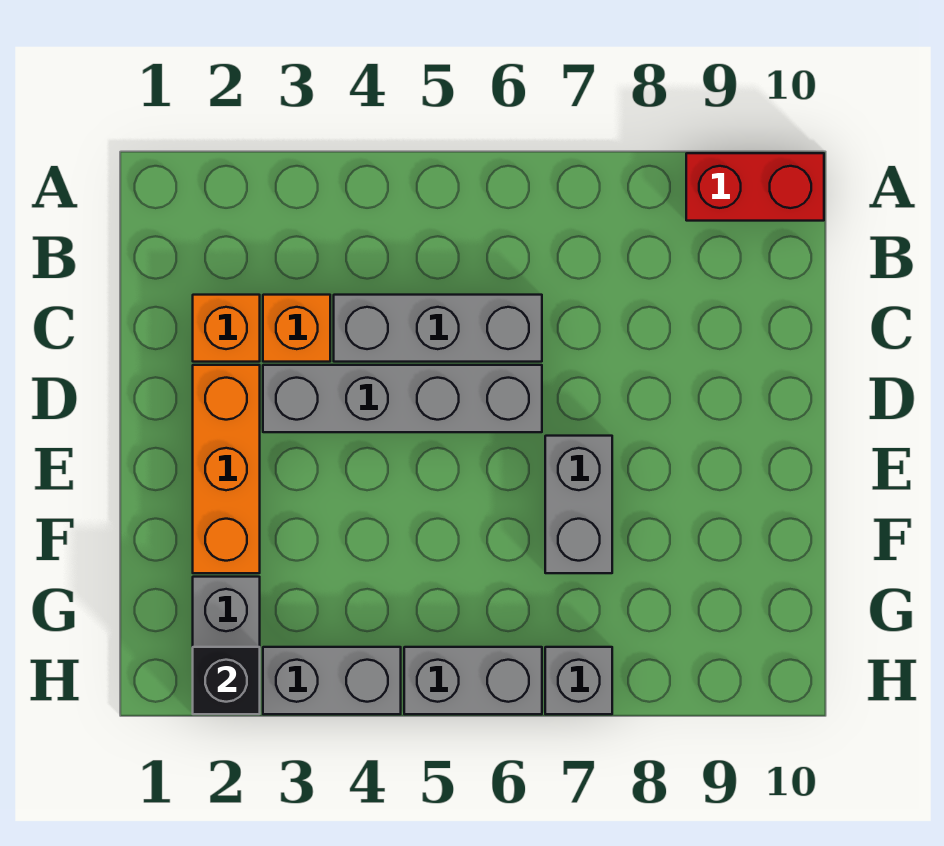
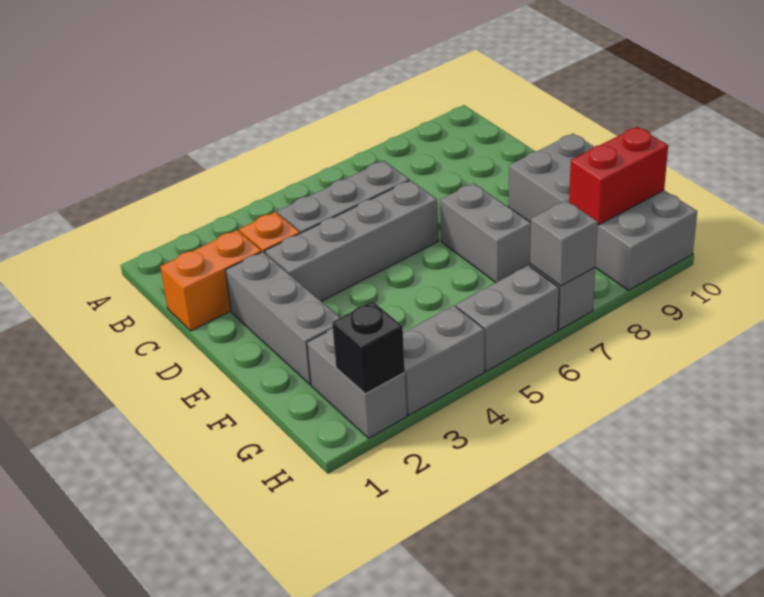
red brick A9:A10 level 1 -> red brick G9:G10 level 2
orange brick C2 level 1 -> orange brick C1:C2 level 1
orange brick D2:F2 level 1 -> grey brick D2:F2 level 1
none -> grey brick E9:H10 level 1
none -> grey brick H7 level 2

